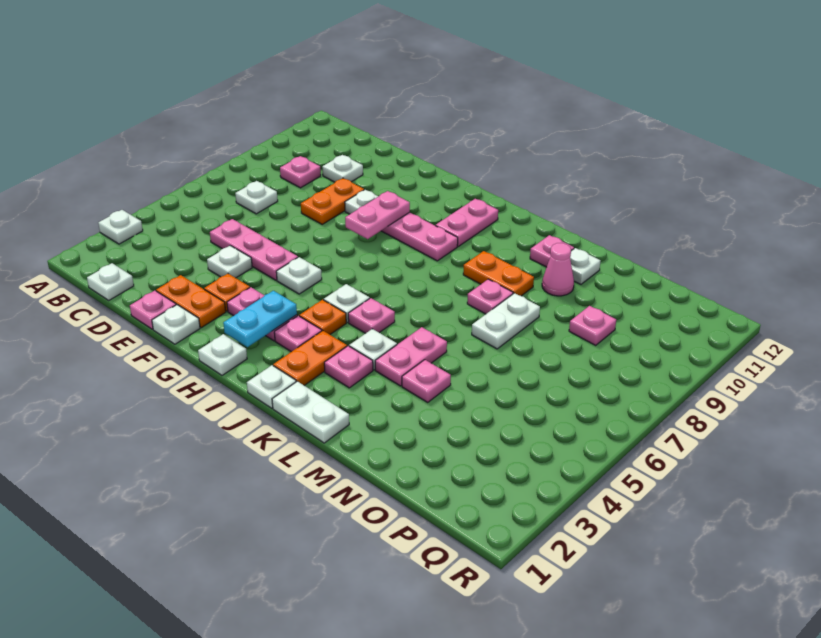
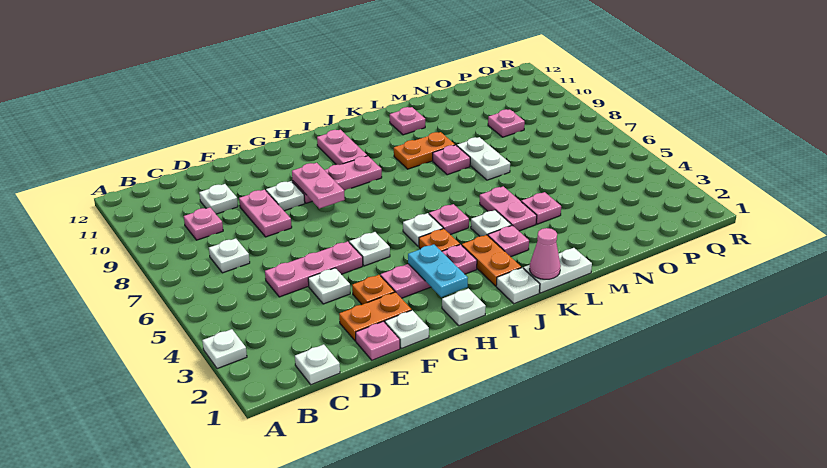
orange plate E8:E9 level 1 -> pink plate E8:E9 level 1
pink cone M10 level 1 -> pink cone K1 level 2
white plate M11 level 1 -> none

